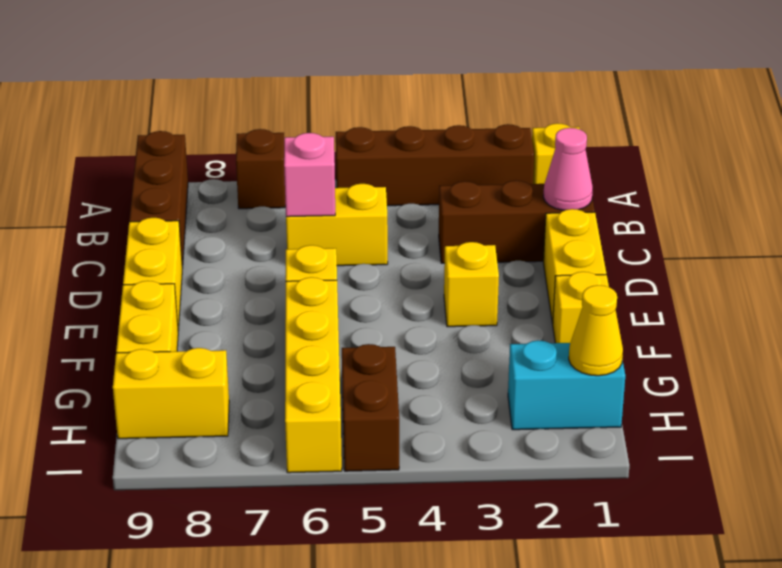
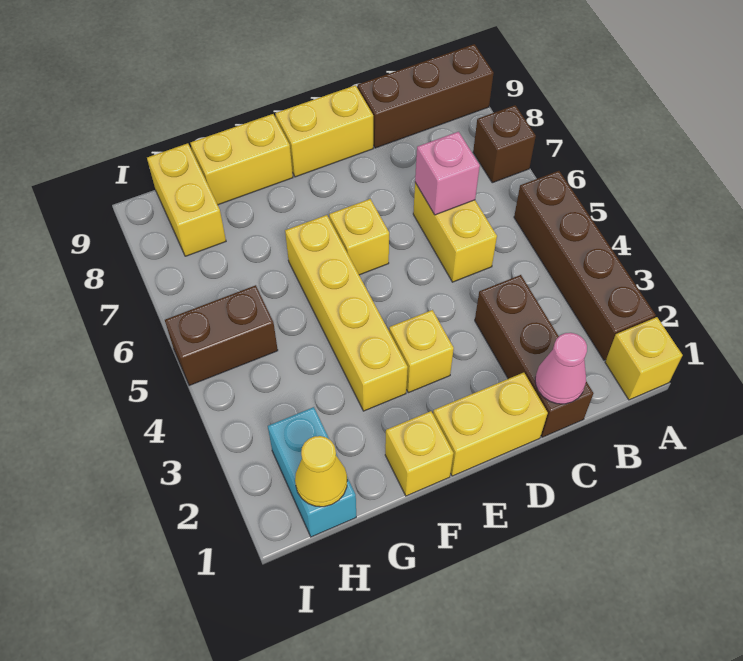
yellow brick F6:I6 level 1 -> yellow brick F3:F6 level 1

